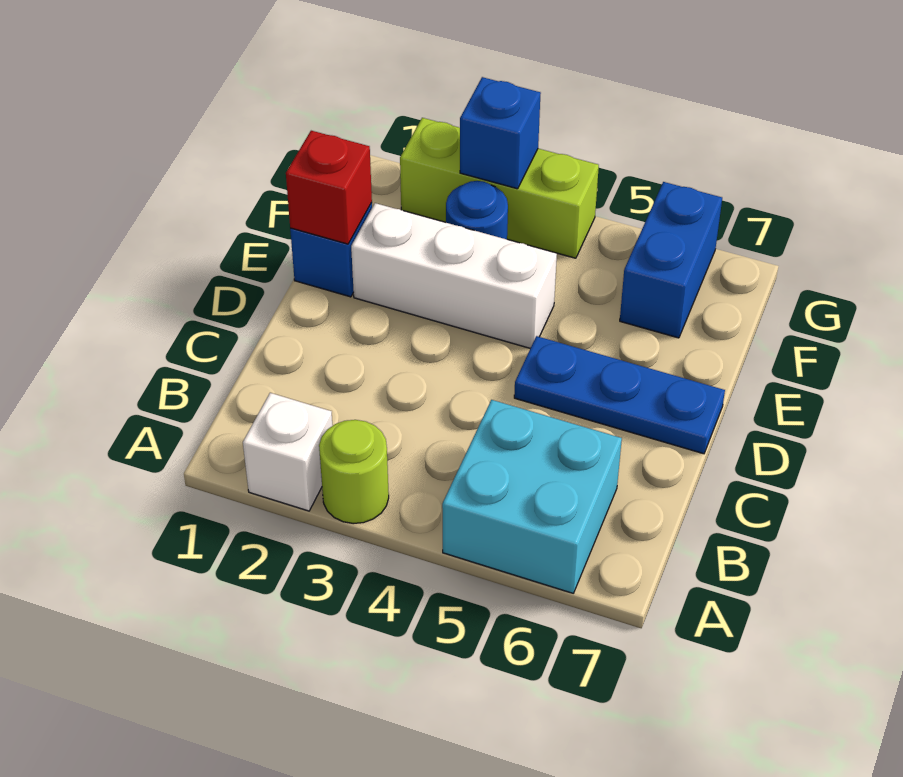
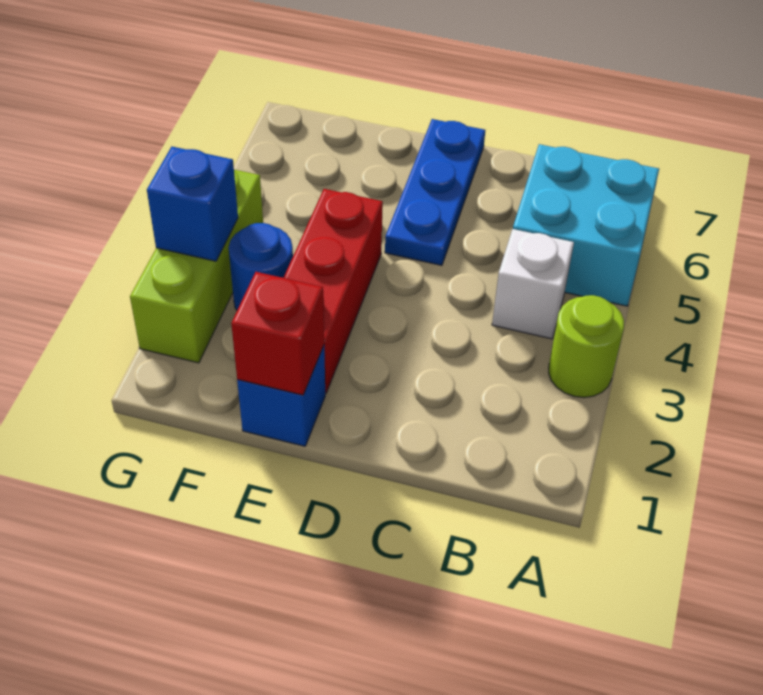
white brick A2 level 1 -> white brick B4 level 1
white brick E2:E4 level 1 -> red brick E2:E4 level 1
blue brick F6:G6 level 1 -> none

